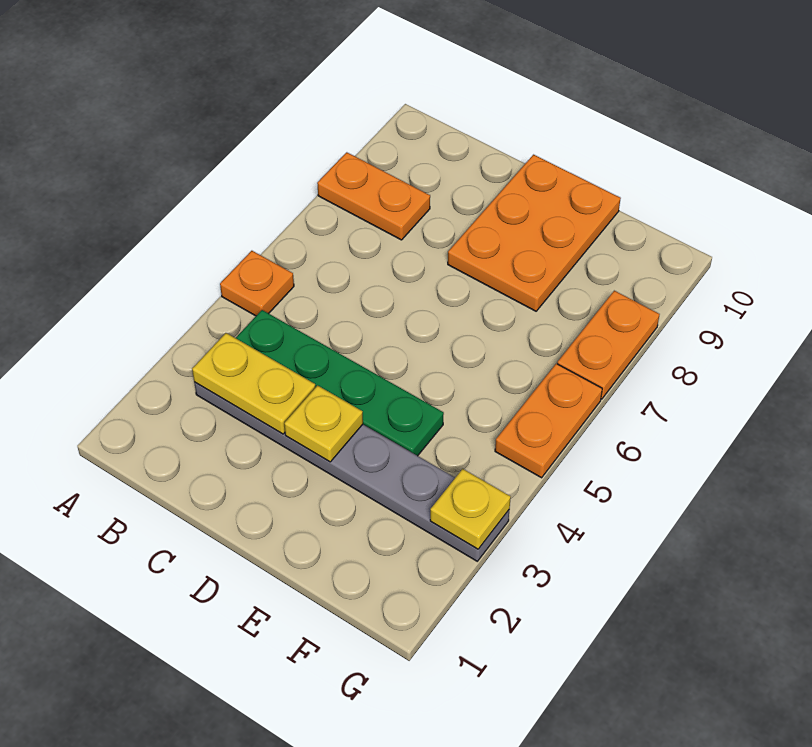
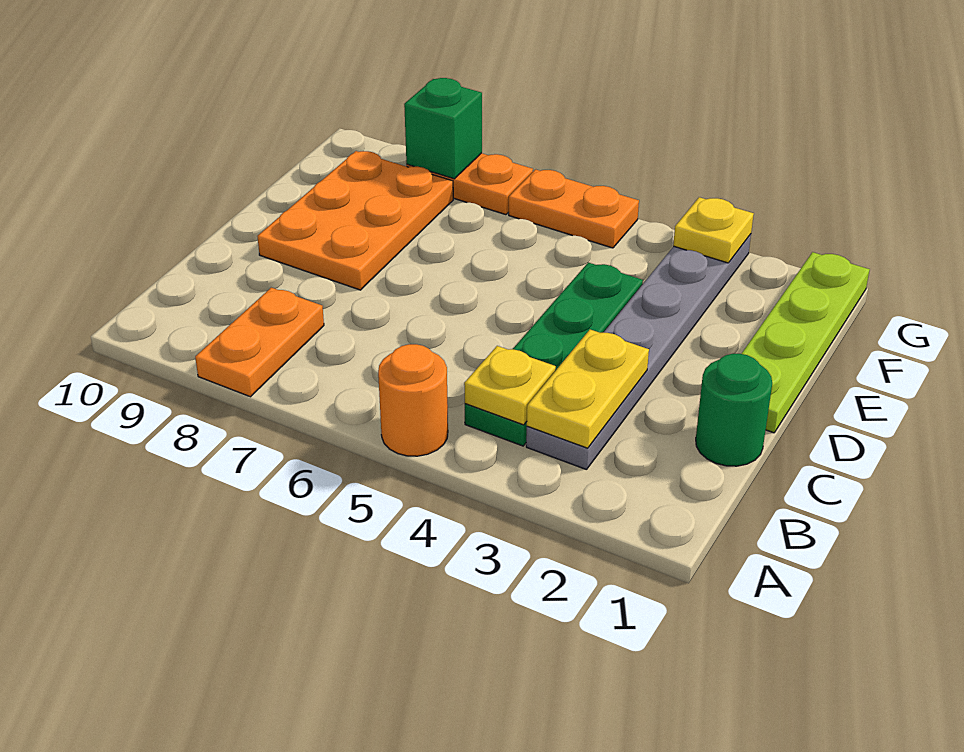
orange plate A5 level 1 -> orange round brick A5 level 1
none -> green round brick C1 level 1
none -> lime plate D1:G1 level 1
yellow plate D3 level 2 -> yellow plate B4 level 2
orange plate D8:E10 level 1 -> orange plate D8:F9 level 1
none -> green brick G8 level 2

